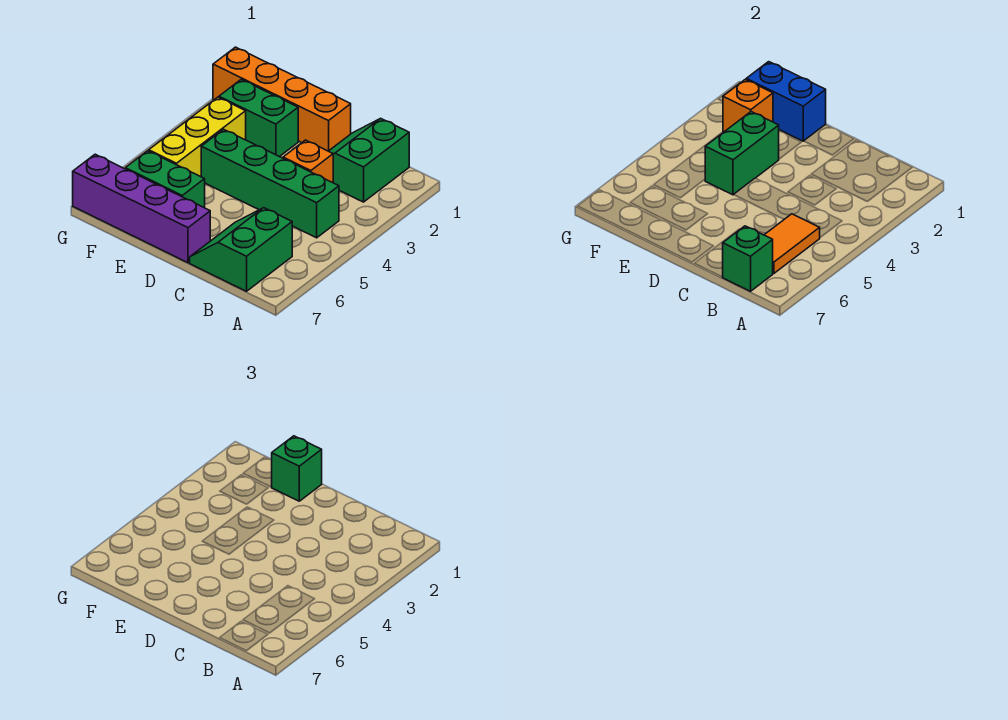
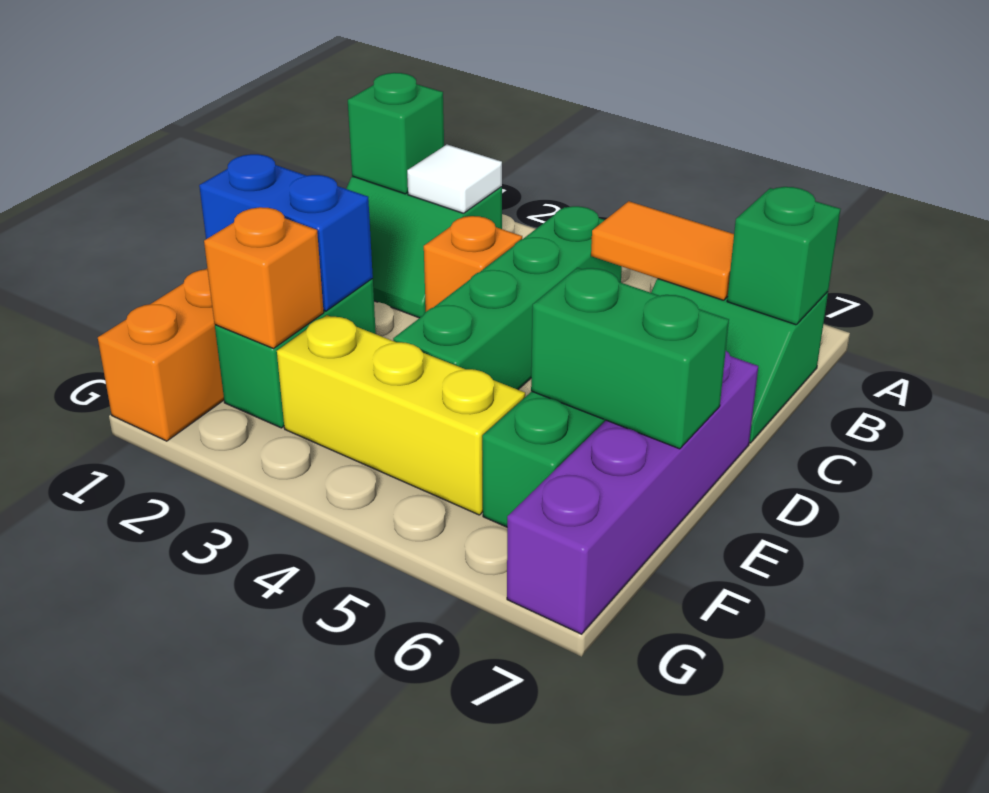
none -> white tile B2 level 2
blue brick E1:F1 level 2 -> blue brick E1:E2 level 2
green brick E1 level 3 -> green brick B1 level 2
green brick E3:E4 level 2 -> green brick E6:E7 level 2

